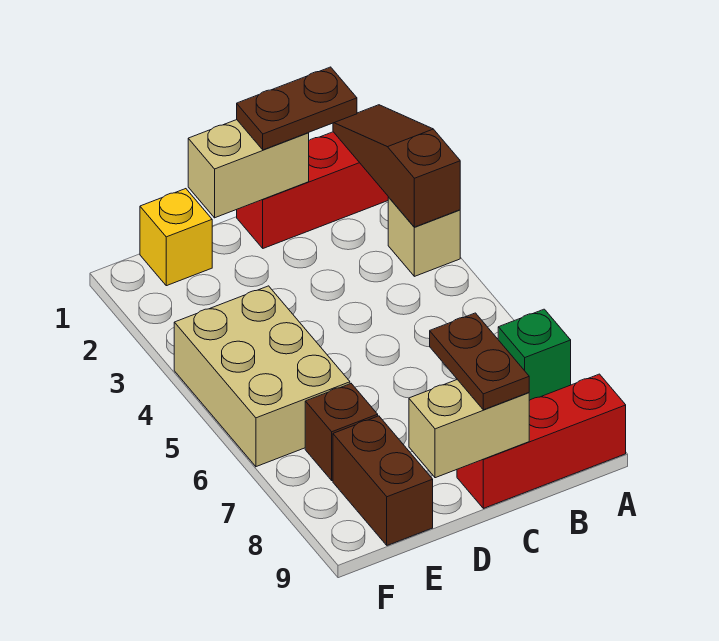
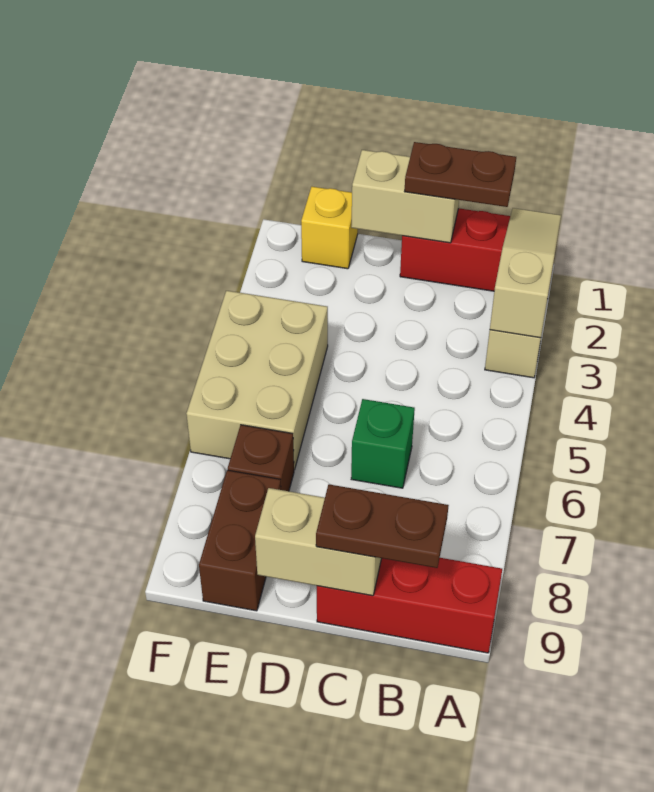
brown slope A1:A3 level 2 top 3 -> tan slope A1:A3 level 2 top 3
green brick A7 level 1 -> green brick C6 level 1
brown plate C8:C9 level 3 -> brown plate B9:C9 level 3

